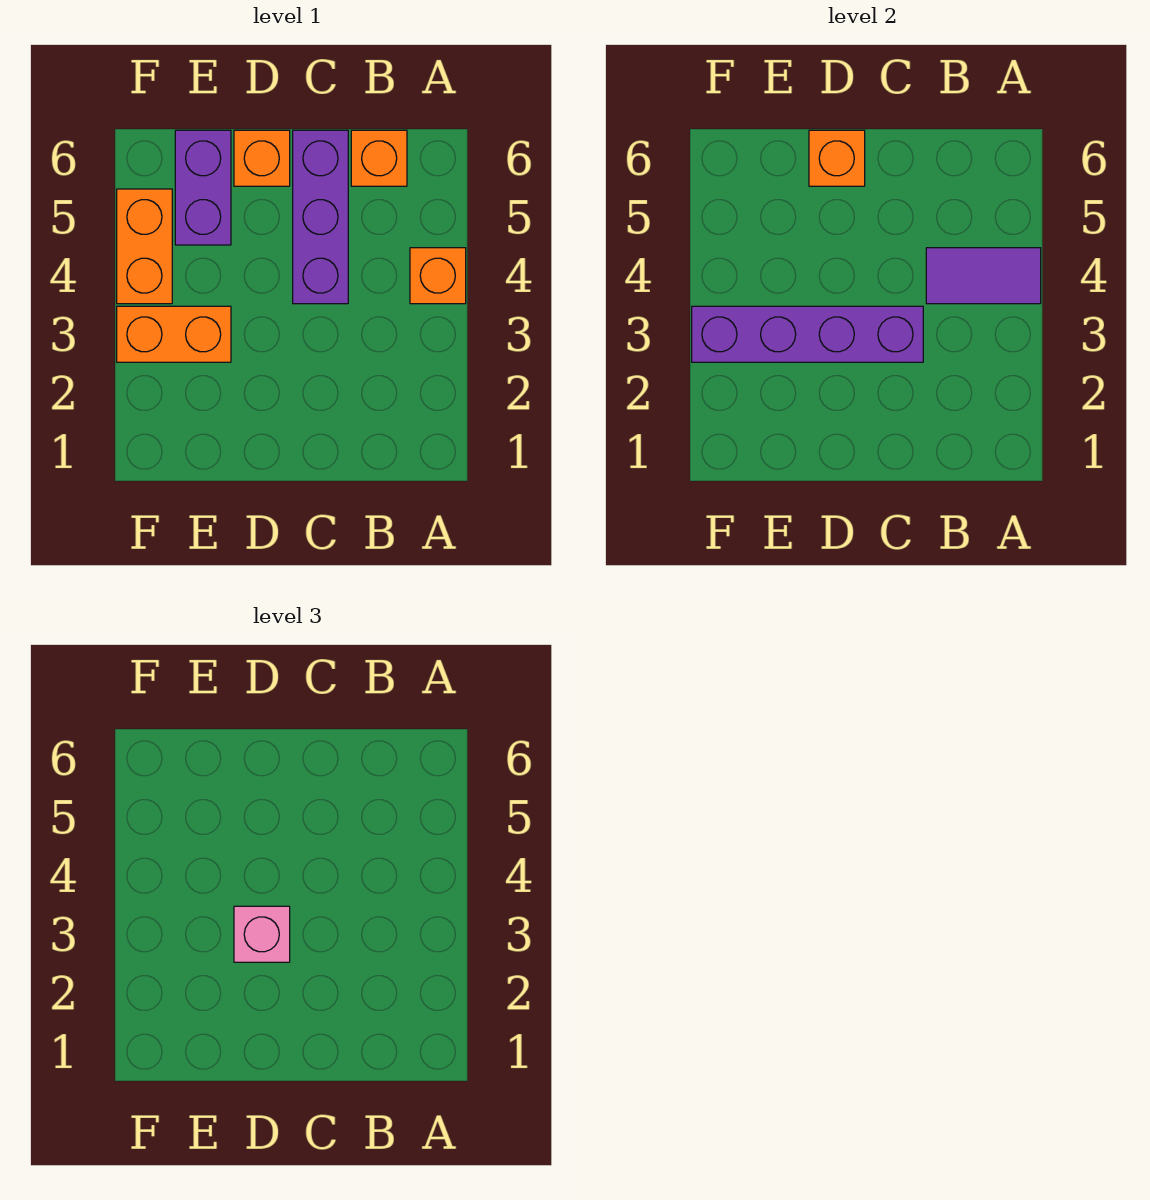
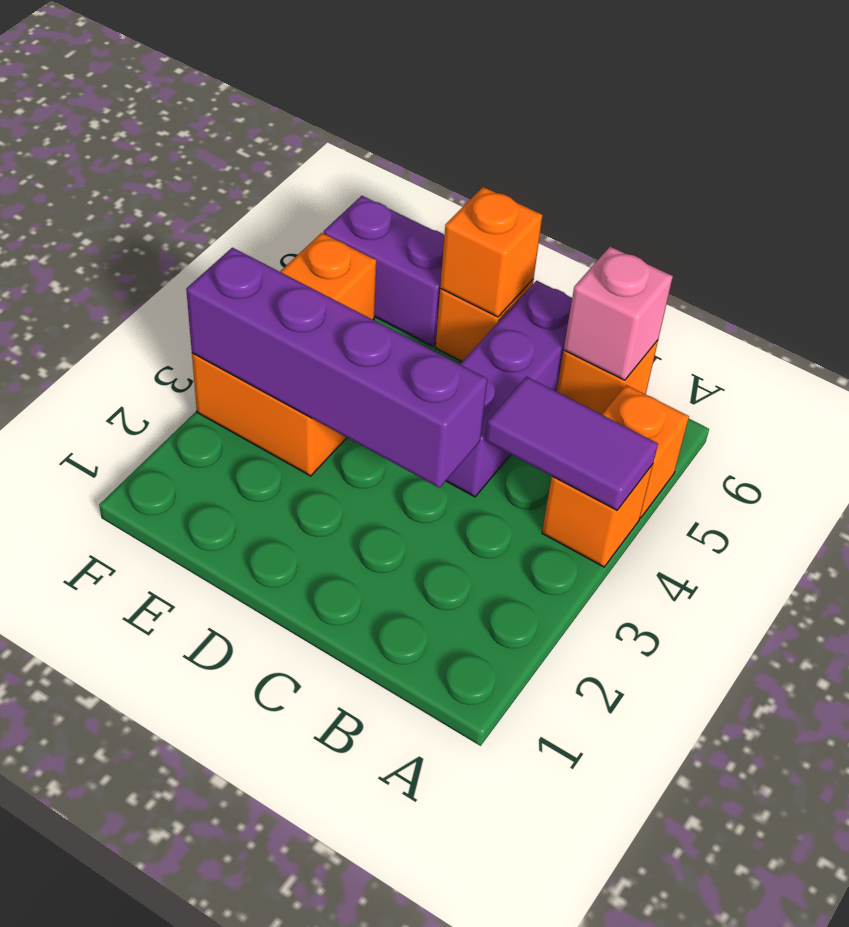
none -> orange brick A5 level 1
pink brick D3 level 3 -> pink brick B6 level 2
purple brick E5:E6 level 1 -> purple brick E6:F6 level 1

